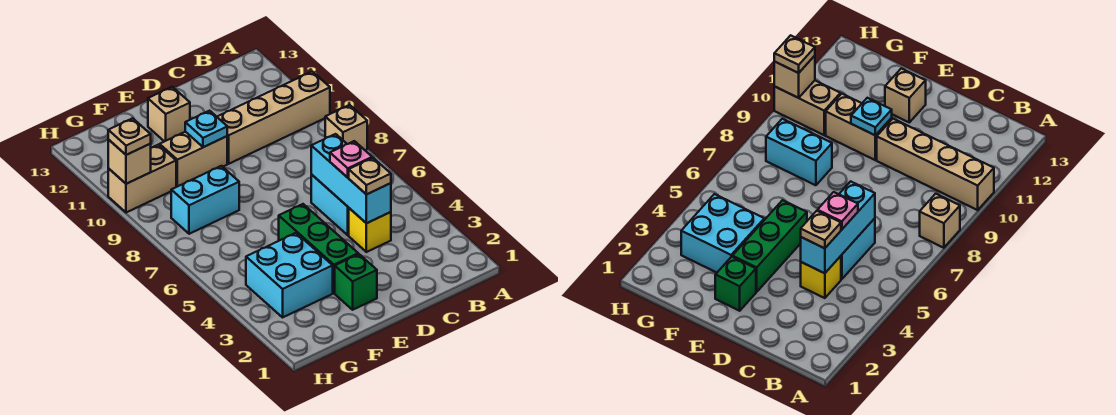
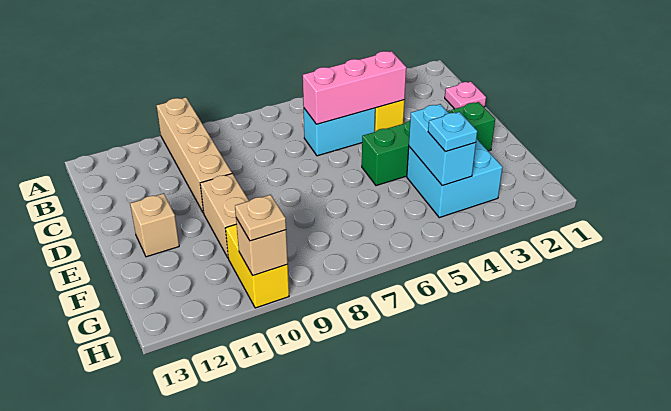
tan brick A8 level 1 -> none
cyan brick C4:C6 level 2 -> pink brick C4:C6 level 2
tan plate C4 level 3 -> none
pink plate C5 level 3 -> pink plate C1 level 1
cyan plate E10 level 2 -> cyan plate G4 level 3
cyan brick F8:G8 level 1 -> cyan brick F4:G4 level 2
tan brick G10:H10 level 1 -> yellow brick G10:H10 level 1

